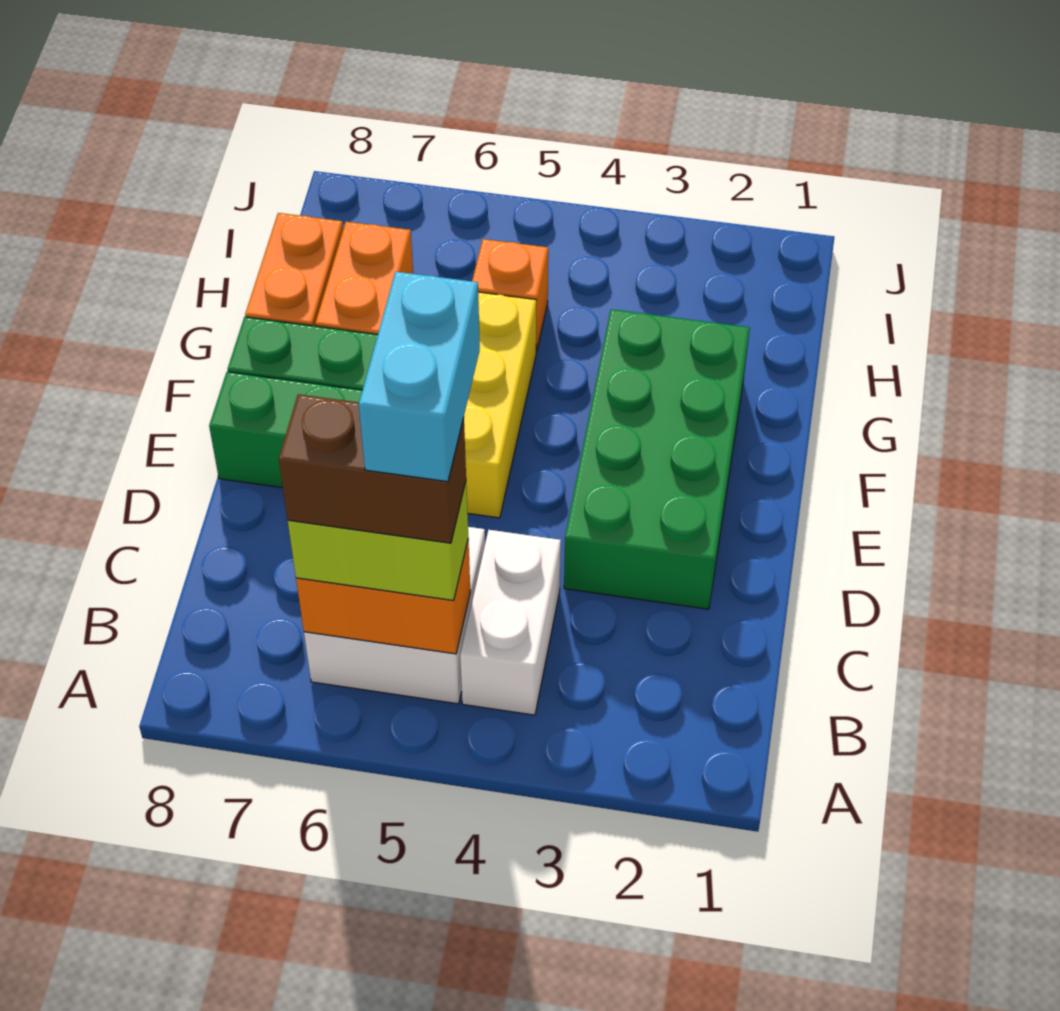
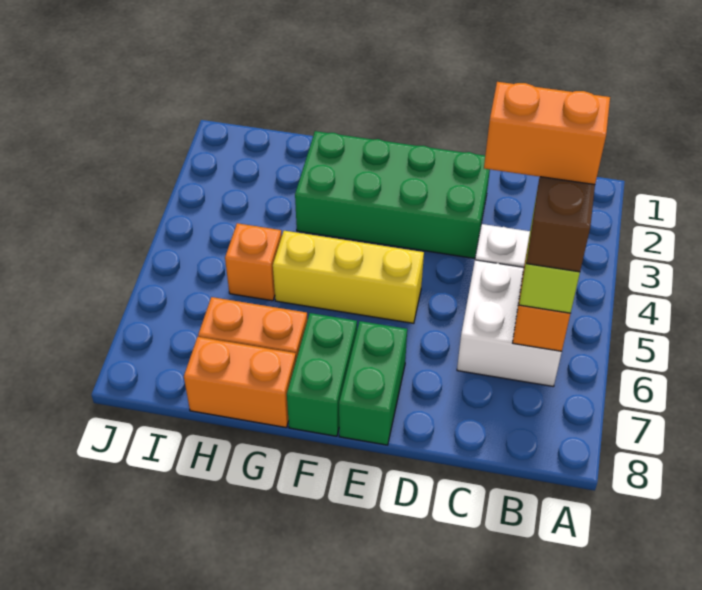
cyan brick B5:C5 level 5 -> orange brick B5:C5 level 5

